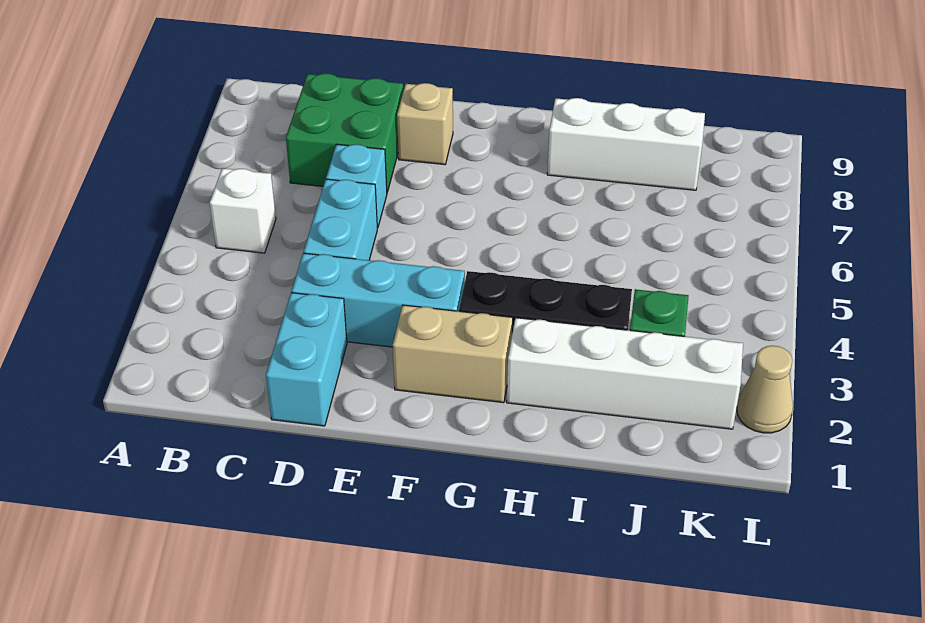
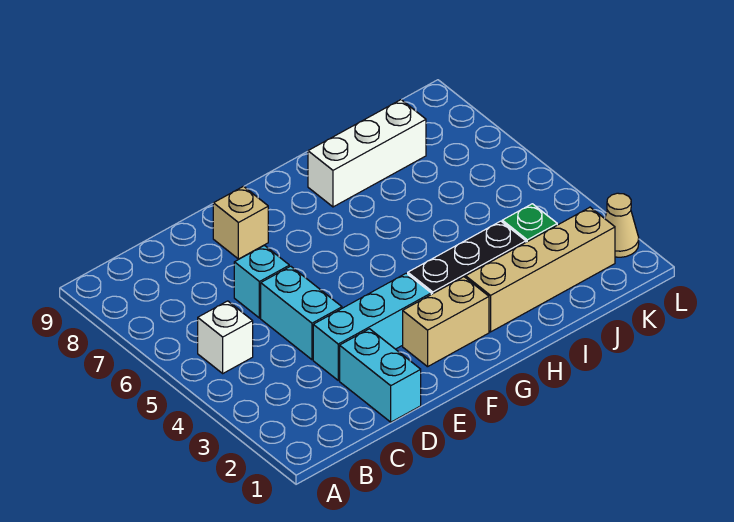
green brick C7:D8 level 1 -> none
white brick H2:K2 level 1 -> tan brick H2:K2 level 1

